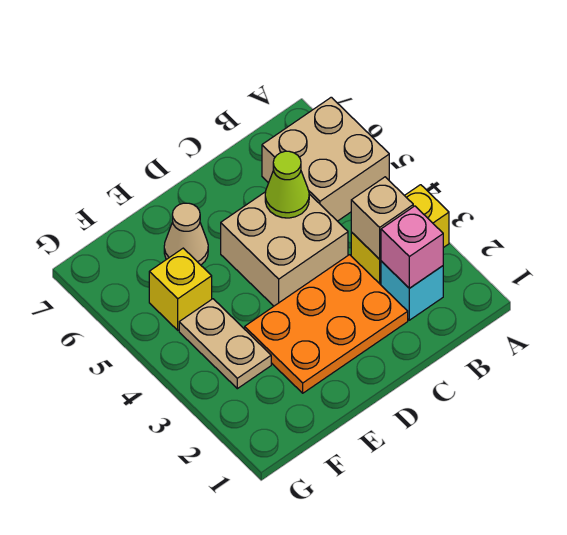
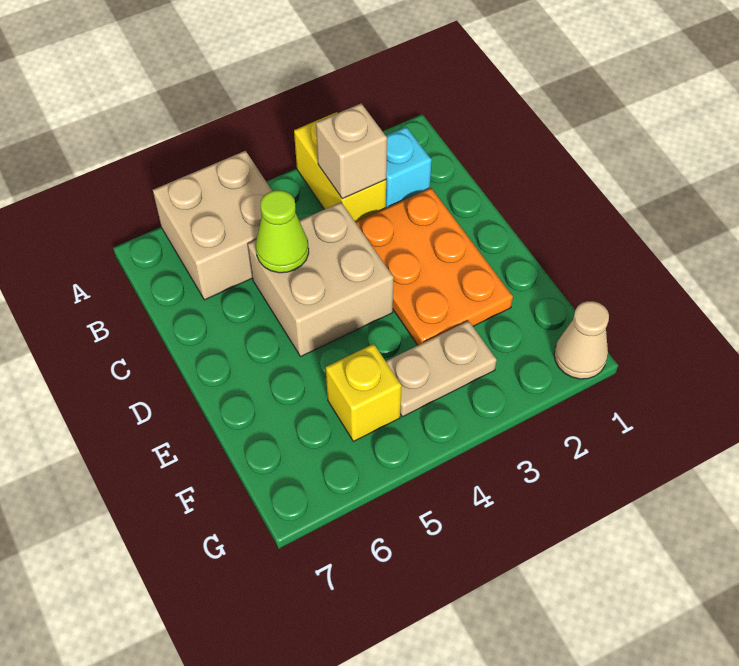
pink brick B2 level 2 -> none
tan cone E6 level 1 -> tan cone G1 level 1

